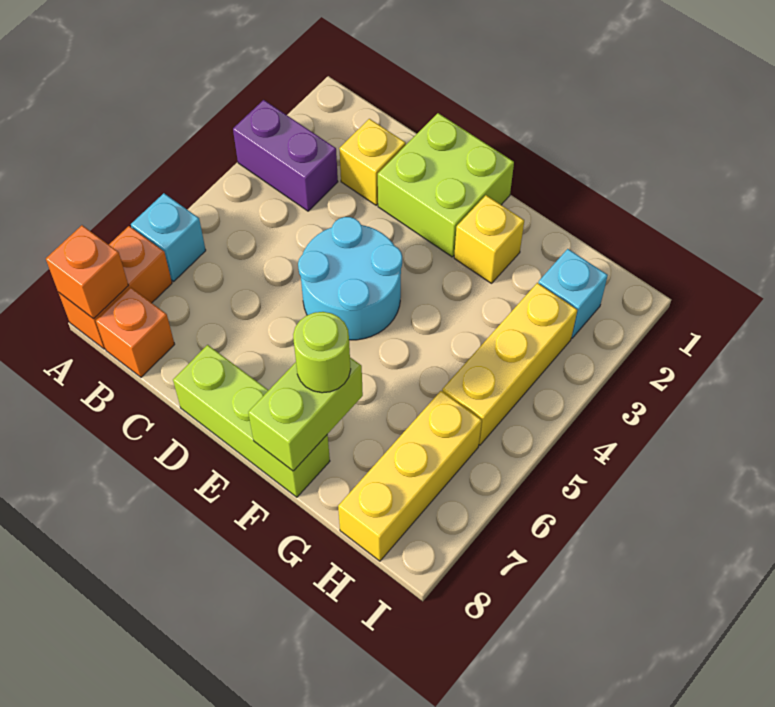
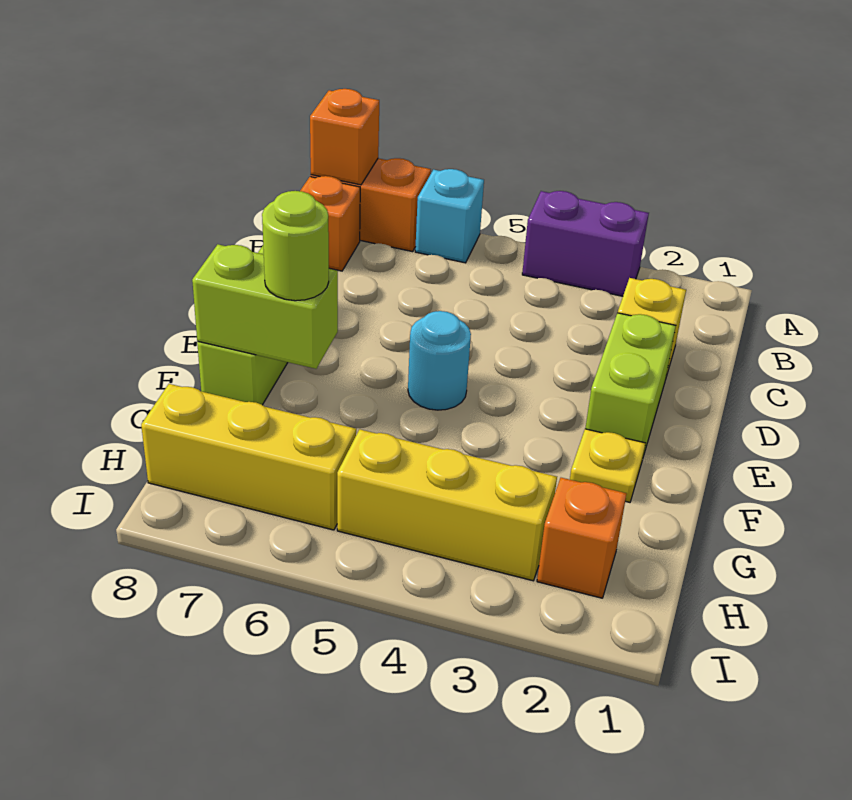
purple brick A3:B3 level 1 -> purple brick A3:A4 level 1
lime brick D1:E2 level 1 -> lime brick D2:E2 level 1
cyan round brick D4:E5 level 1 -> cyan round brick E5 level 1
yellow brick F2 level 1 -> yellow plate F2 level 1
cyan brick H2 level 1 -> orange brick H2 level 1

